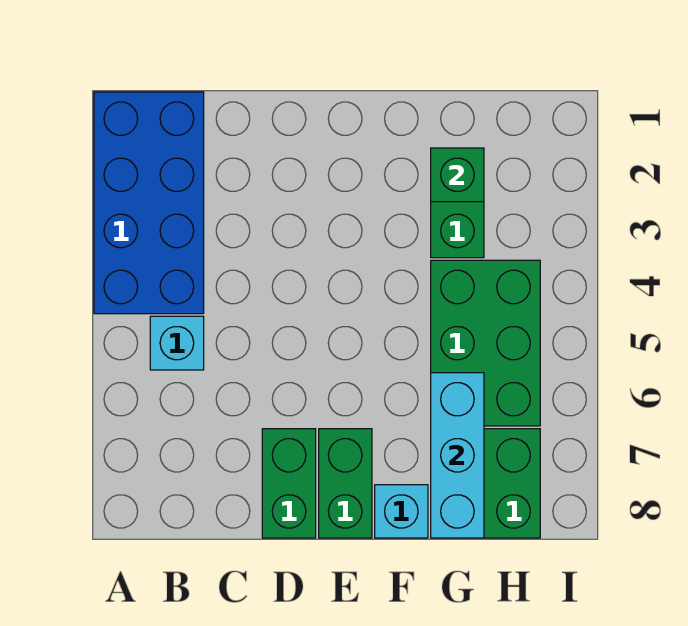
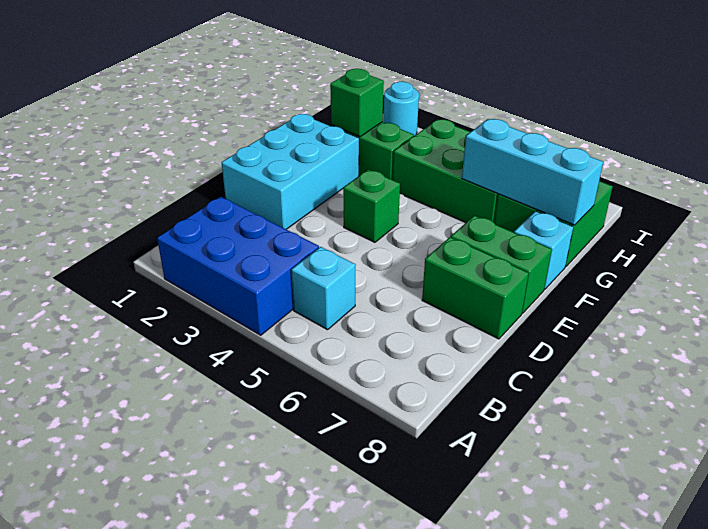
blue brick A1:B4 level 1 -> blue brick A2:B4 level 1
none -> cyan brick D1:F2 level 1
none -> green brick E4 level 1
none -> cyan round brick I2 level 1

